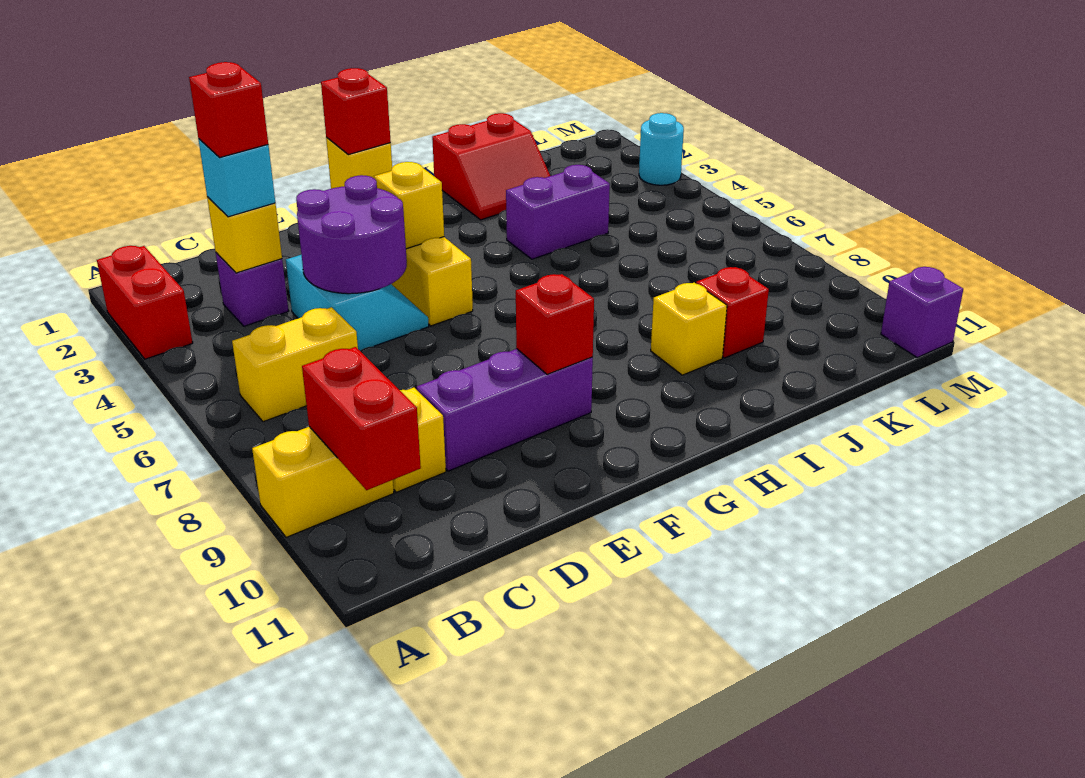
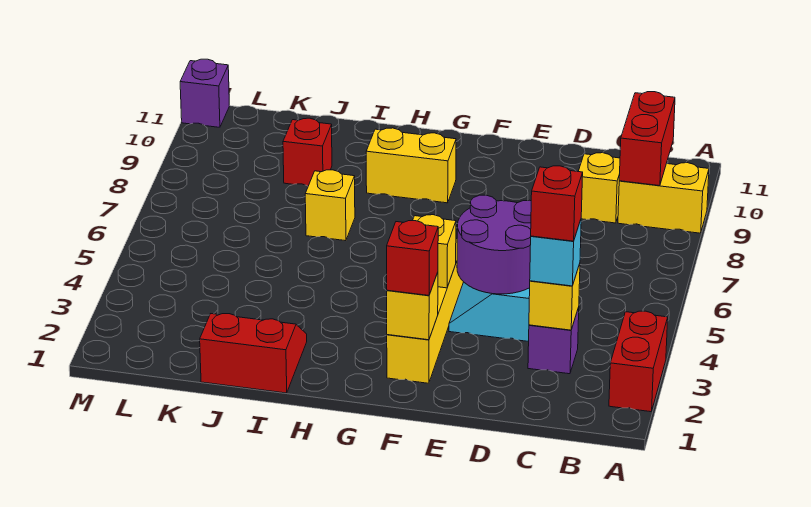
yellow brick B6:C6 level 1 -> yellow brick G9:H9 level 1
purple brick D9:F9 level 1 -> none
red brick F9 level 2 -> none
purple brick I4:J4 level 1 -> none
yellow brick I9 level 1 -> yellow brick I7 level 1
cyan round brick M3 level 1 -> none

